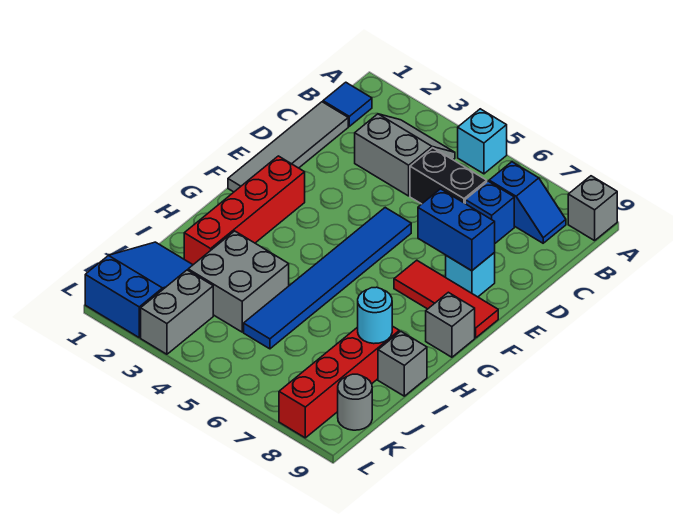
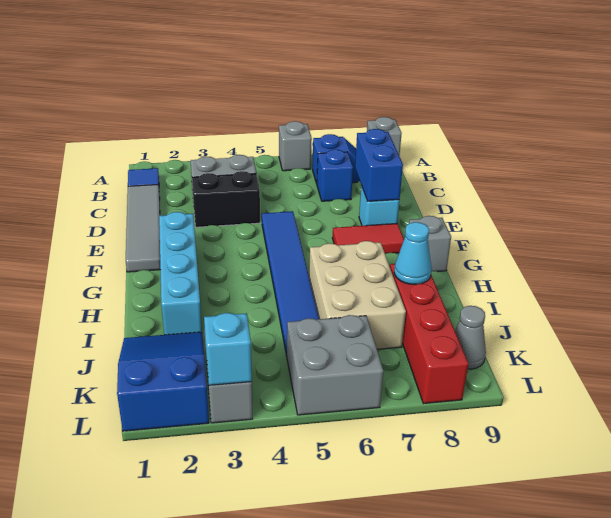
cyan brick A5 level 1 -> cyan brick L3 level 2
black brick C5:C6 level 1 -> black brick D3:D4 level 1
blue brick E7:E8 level 2 -> blue brick D8:E8 level 2
red brick F2:I2 level 1 -> cyan brick F2:I2 level 1
red tile F7:F9 level 1 -> red tile F7:F8 level 1
none -> tan brick H6:J7 level 1
grey brick I3:J4 level 1 -> grey brick K5:L6 level 1
cyan round brick I8 level 2 -> cyan cone I8 level 2
grey brick I9 level 1 -> grey brick A6 level 1
grey round brick K9 level 1 -> grey cone K9 level 1

